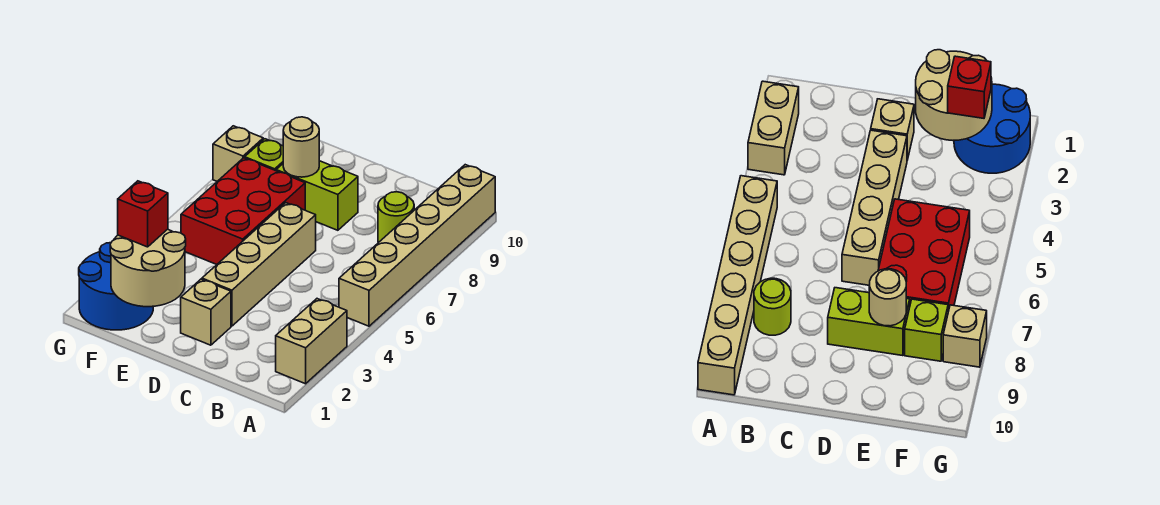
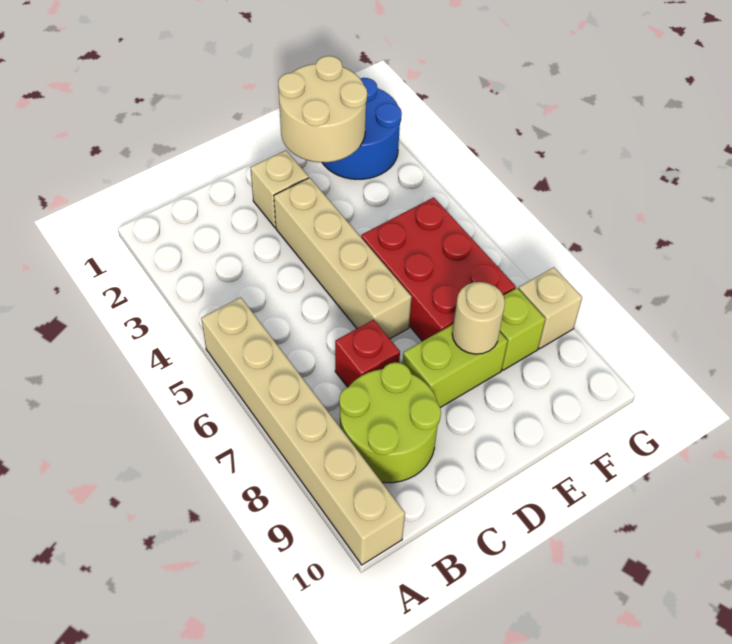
tan brick A2:A3 level 1 -> none
lime round brick B8 level 1 -> lime round brick B8:C9 level 1
red brick F2 level 3 -> red brick C7 level 1

